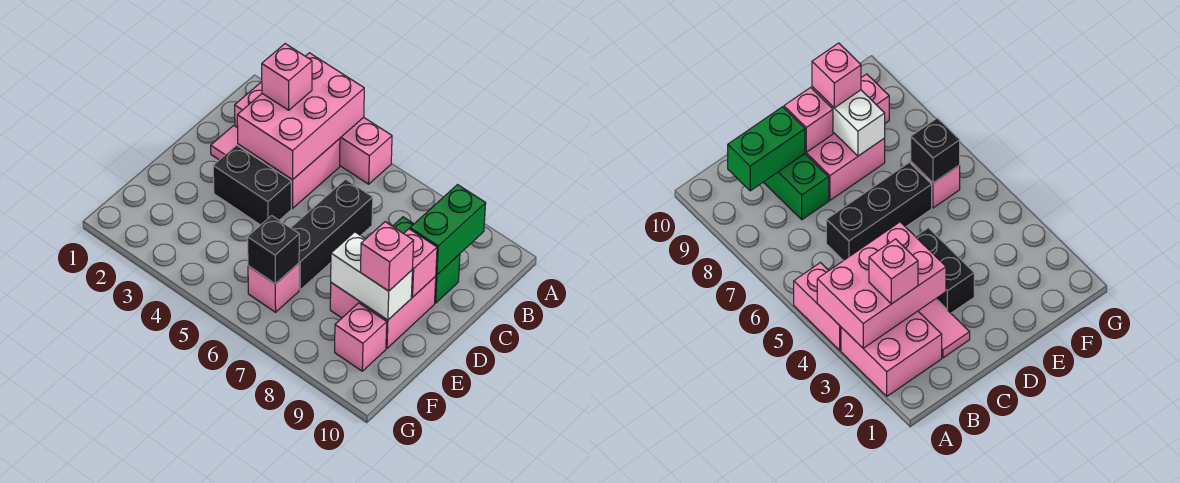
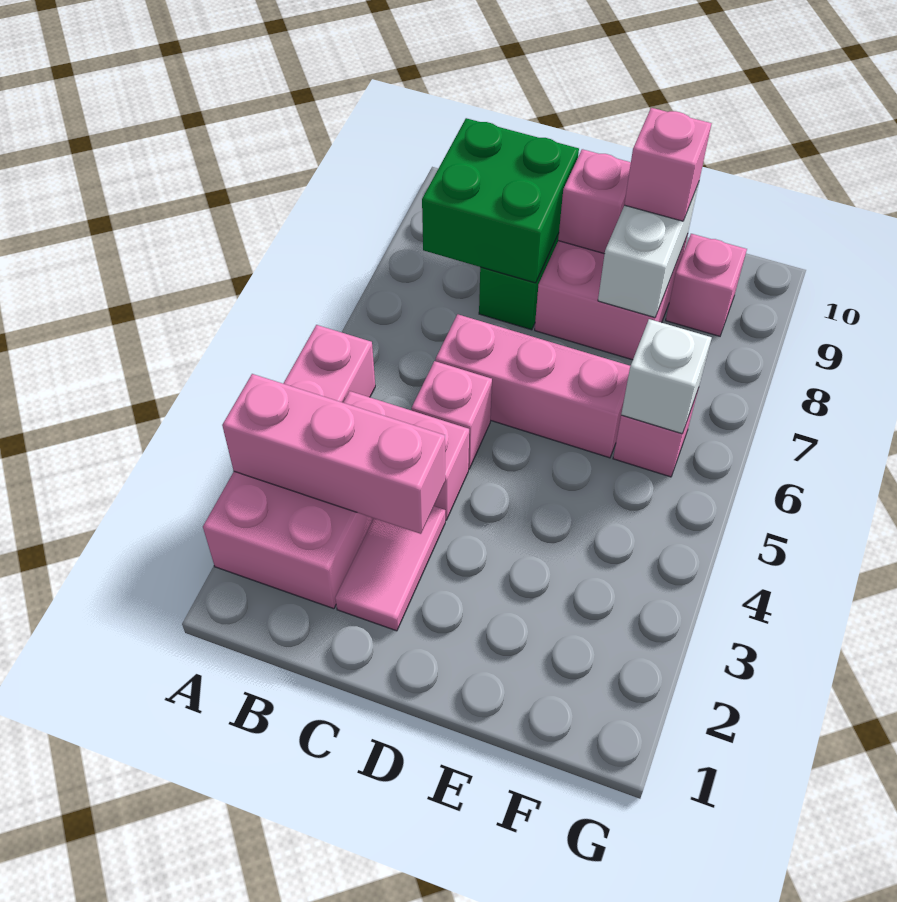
pink brick A3:C4 level 2 -> pink brick A3:C3 level 2
pink brick B3 level 3 -> pink brick C5 level 1
green brick B9:C9 level 2 -> green brick B8:C9 level 2
black brick C6:E6 level 1 -> pink brick C6:E6 level 1
black brick D3:D4 level 1 -> none
black brick F6 level 2 -> white brick F6 level 2

